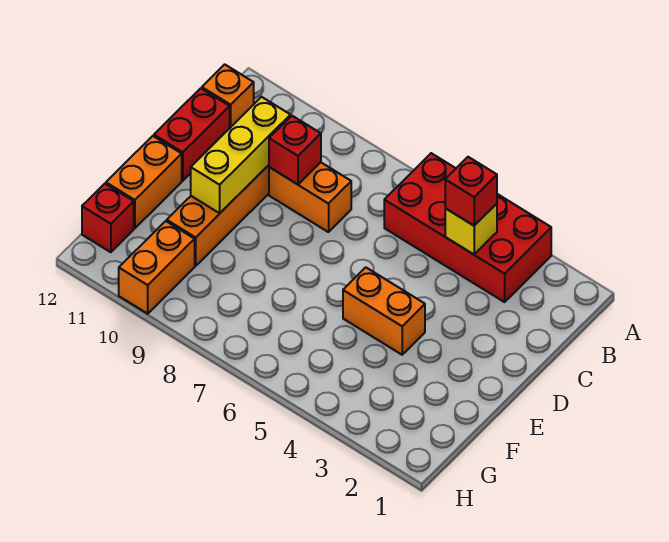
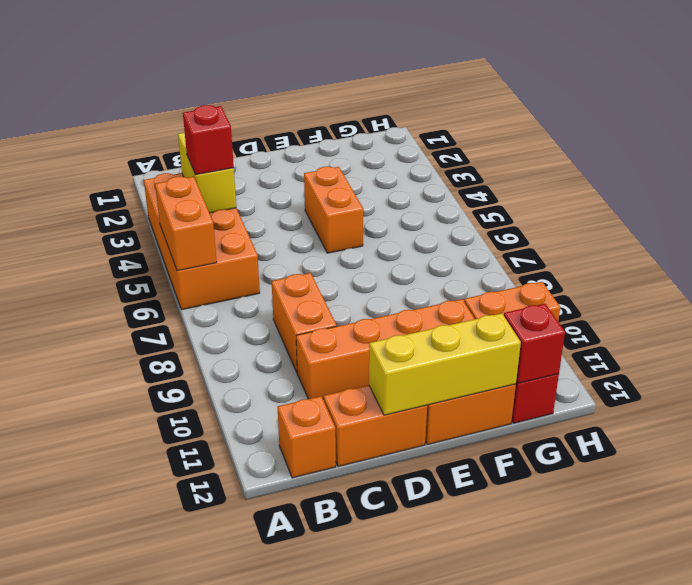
red brick A3:B6 level 1 -> orange brick A3:B6 level 1
none -> orange brick A5:A6 level 2
yellow brick B4 level 2 -> yellow brick B3:B4 level 2
red brick C9 level 2 -> red brick G12 level 2
yellow brick C10:E10 level 2 -> yellow brick D12:F12 level 2
red brick C12:D12 level 1 -> orange brick C12:D12 level 1

